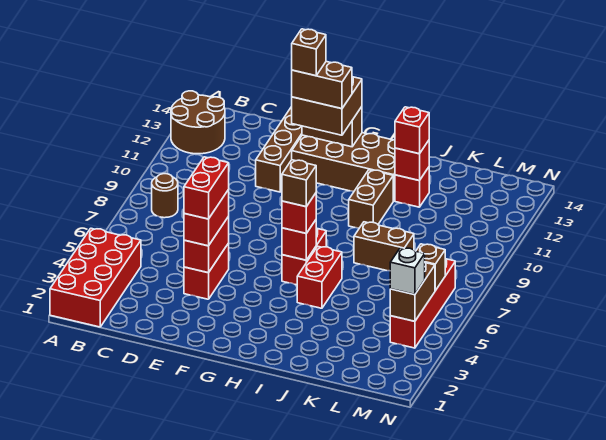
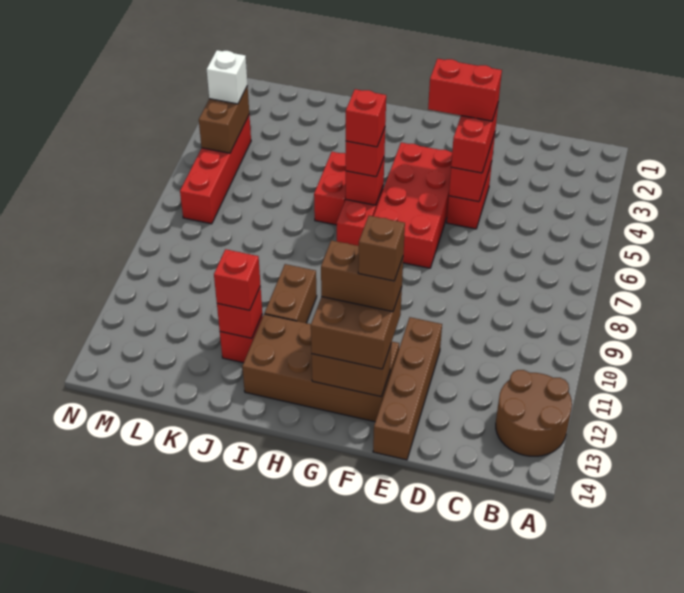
red brick A1:B4 level 1 -> red brick F4:G7 level 1
brown round brick B8 level 1 -> none
red brick E4:E5 level 4 -> red brick E4:F4 level 4
brown brick H6 level 4 -> red brick H6 level 4
brown brick J8:K8 level 1 -> none
brown brick M6 level 2 -> none

